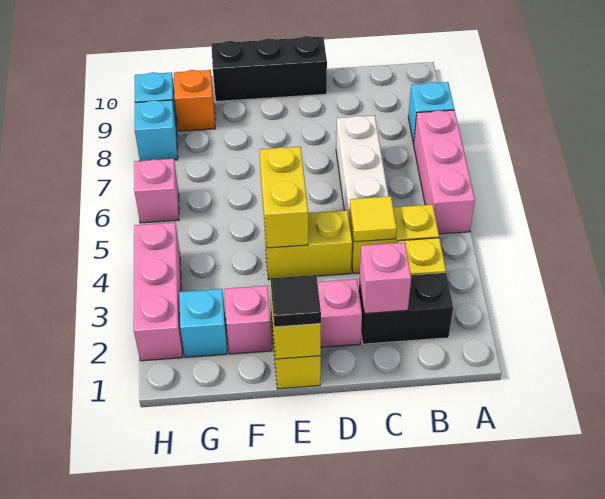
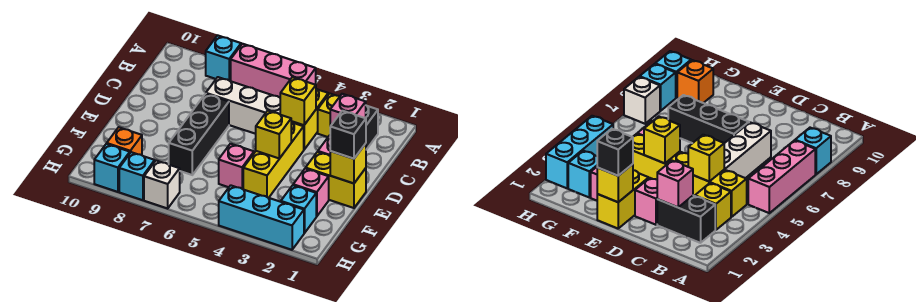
yellow tile C4 level 2 -> yellow brick C4 level 2
yellow brick D4:E4 level 1 -> yellow brick D4:F4 level 1
black brick D10:F10 level 1 -> black brick D7:F7 level 1
black tile E1 level 3 -> black brick E1 level 3
yellow brick E4:E5 level 2 -> yellow brick E4 level 2
pink brick H2:H4 level 1 -> cyan brick H2:H4 level 1
pink brick H6 level 1 -> pink brick F5 level 1
none -> white brick H7 level 1

